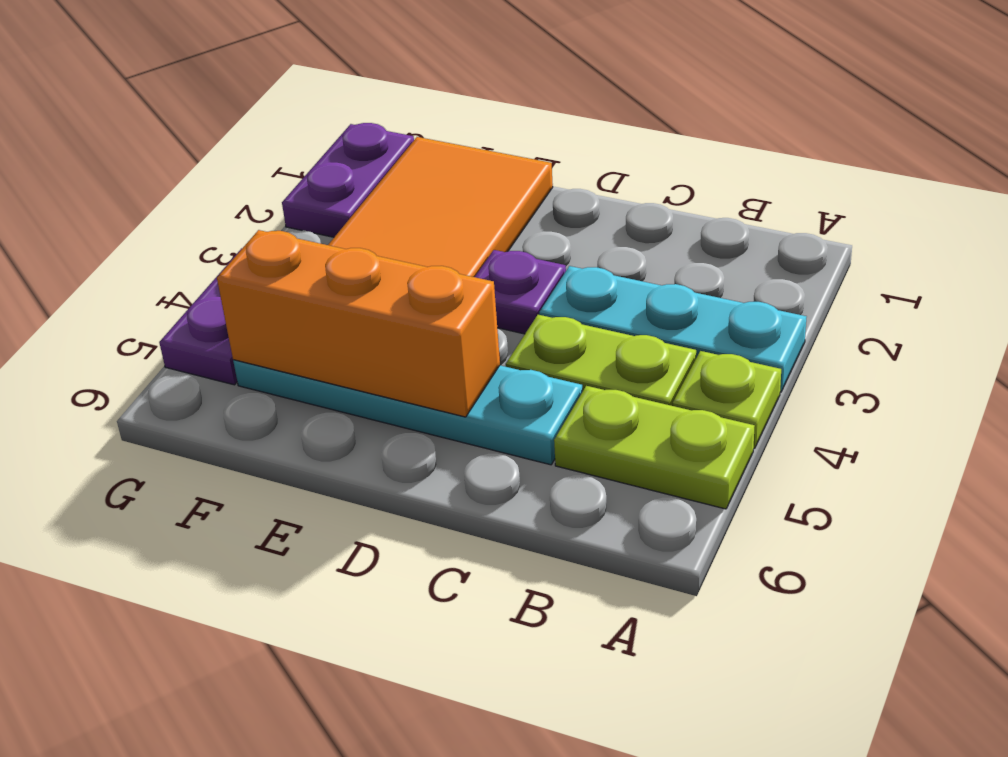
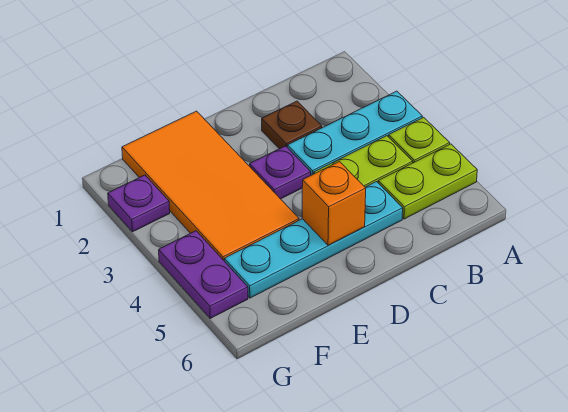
none -> brown plate C2 level 1
orange brick D5:F5 level 2 -> orange brick D5 level 2
purple plate G1:G2 level 1 -> purple plate G2 level 1

